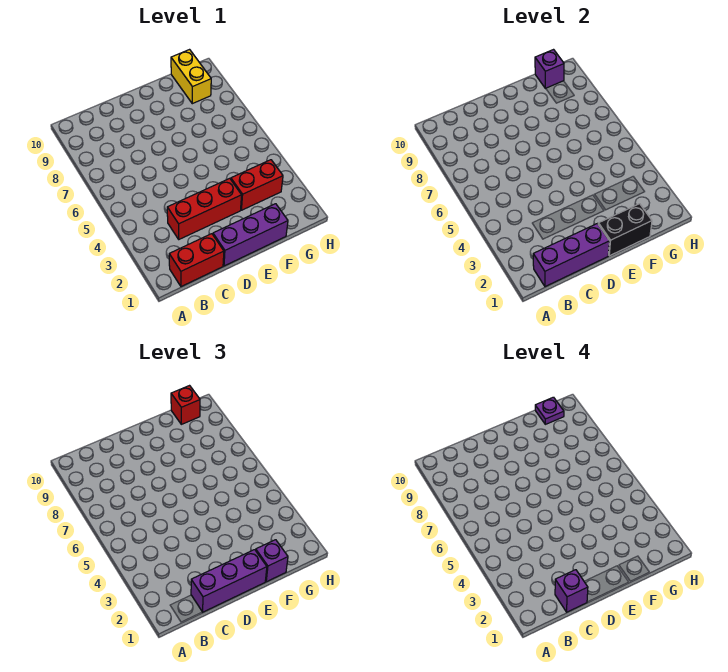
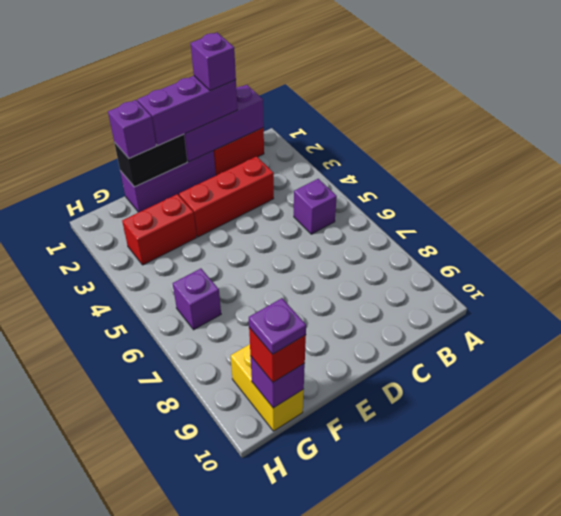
none -> purple brick B5 level 1
none -> purple brick G6 level 1

